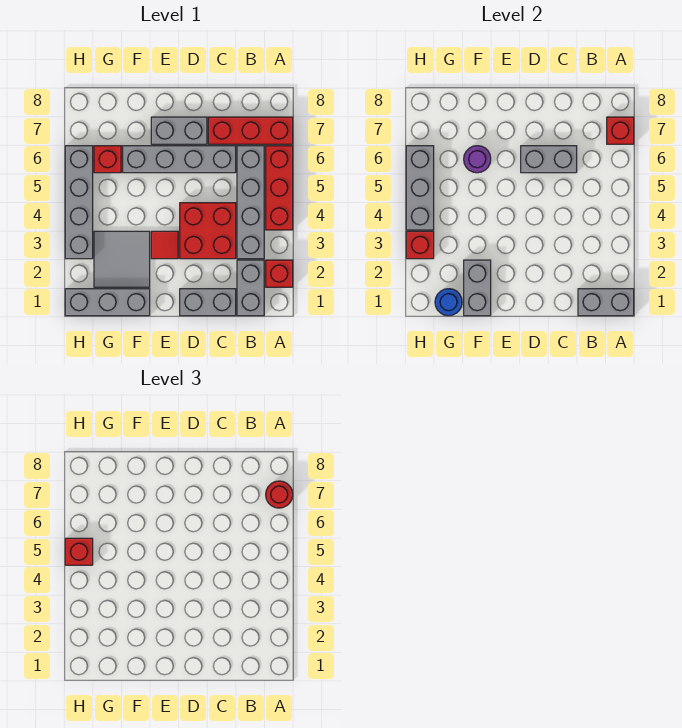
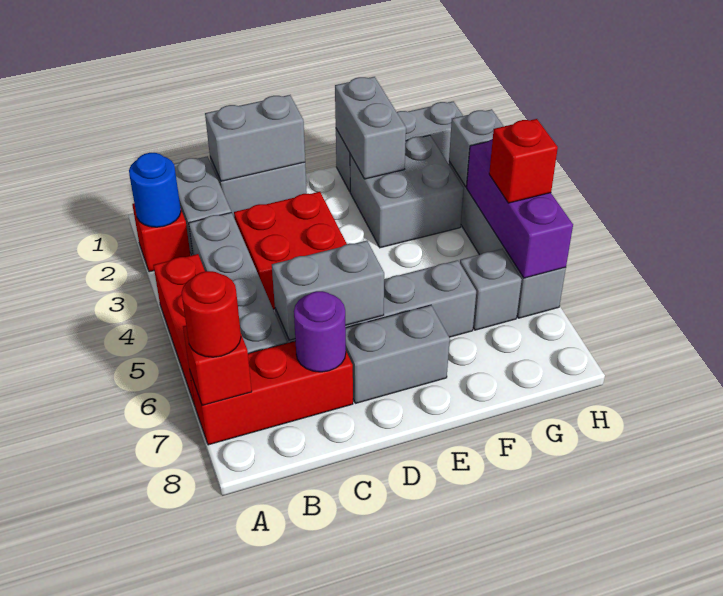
grey brick A1:B1 level 2 -> grey brick C1:D1 level 2
red tile E3 level 1 -> none
grey tile F2:G3 level 1 -> grey brick F2:G3 level 1
purple round brick F6 level 2 -> purple round brick C7 level 2
blue round brick G1 level 2 -> blue round brick A2 level 2
red brick G6 level 1 -> grey brick G6 level 1
red brick H3 level 2 -> grey brick H3 level 2
grey brick H4:H6 level 2 -> purple brick H4:H6 level 2

